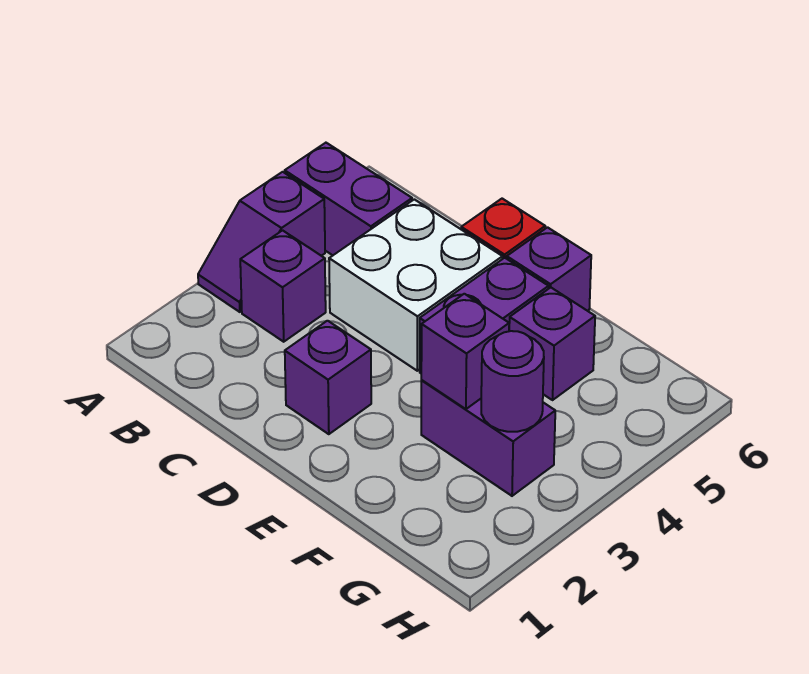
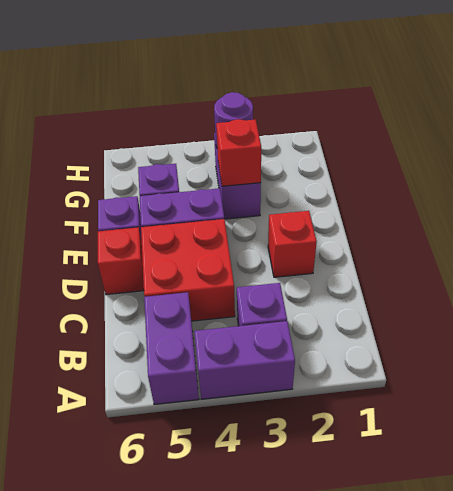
purple slope A3:A4 level 1 top 4 -> purple brick A3:A4 level 1
white brick C4:D5 level 1 -> red brick C4:D5 level 1
purple brick D2 level 1 -> red brick D2 level 1
purple brick F3 level 2 -> red brick F3 level 2

